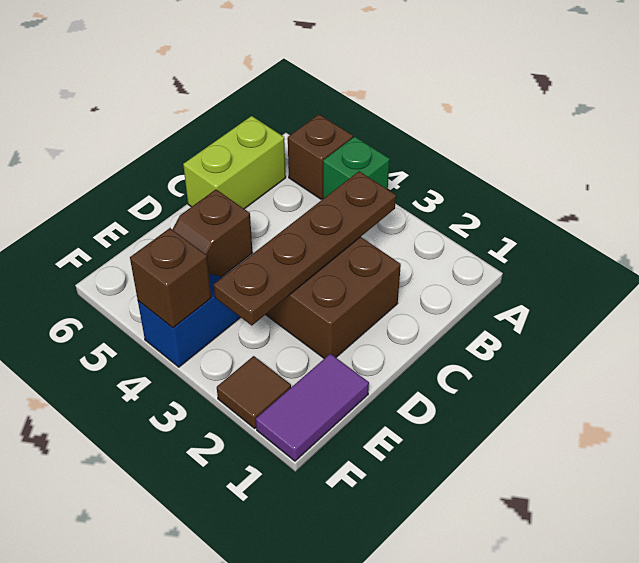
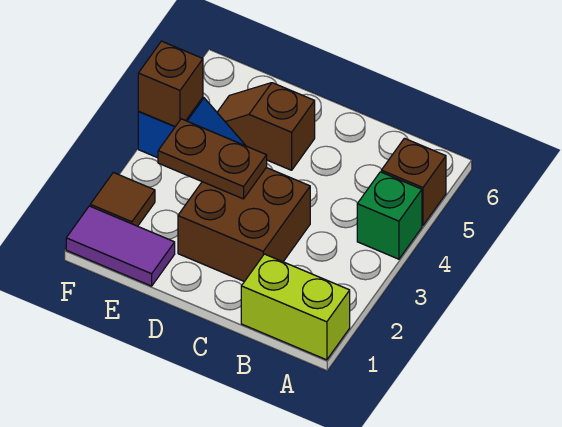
brown plate B3:E3 level 2 -> brown plate D3:E3 level 2
lime brick B6:C6 level 1 -> lime brick A1:B1 level 1

